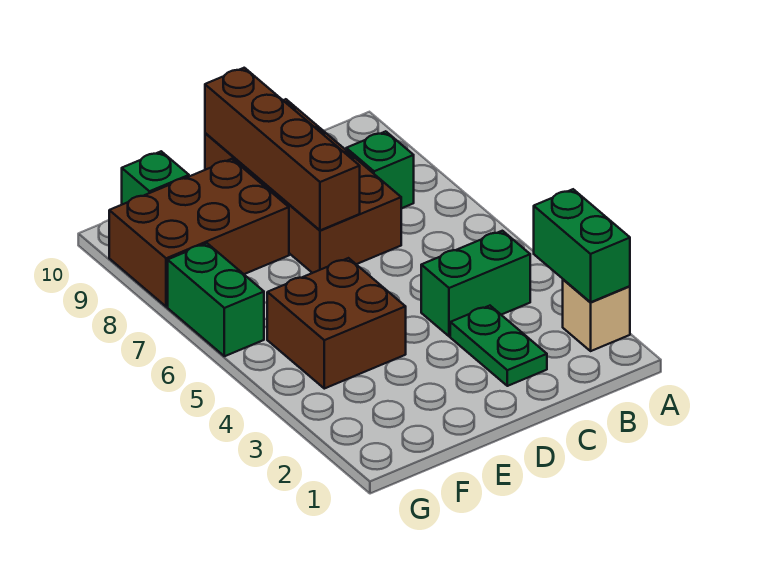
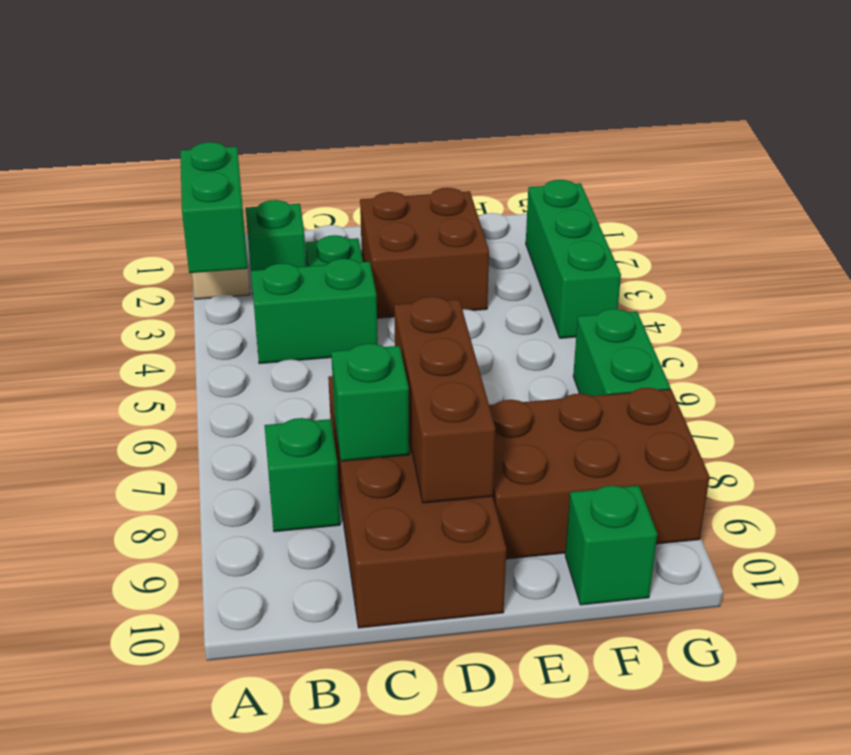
none -> green brick B2 level 1
none -> green brick C8 level 2
brown brick D7:D10 level 2 -> brown brick D7:D9 level 2
brown brick E4:F5 level 1 -> brown brick D2:E3 level 1
none -> green brick G2:G4 level 1

